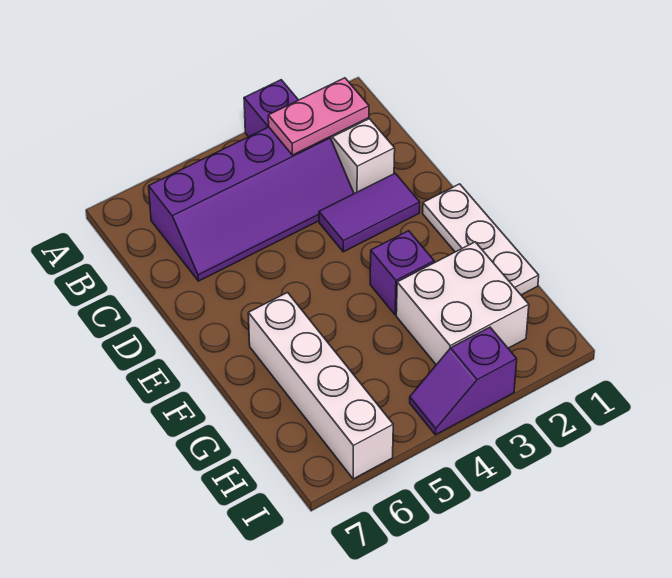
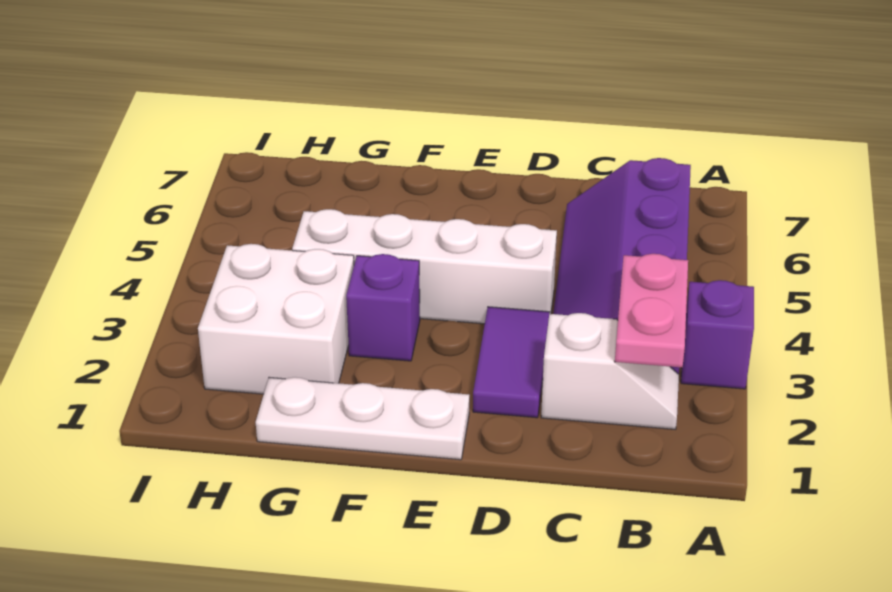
white brick F6:I6 level 1 -> white brick D4:G4 level 1
purple slope I3:I4 level 1 top 3 -> none

